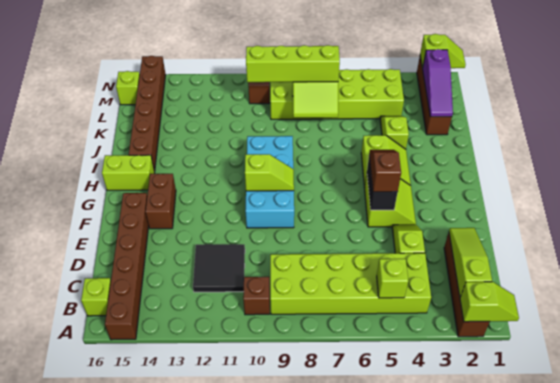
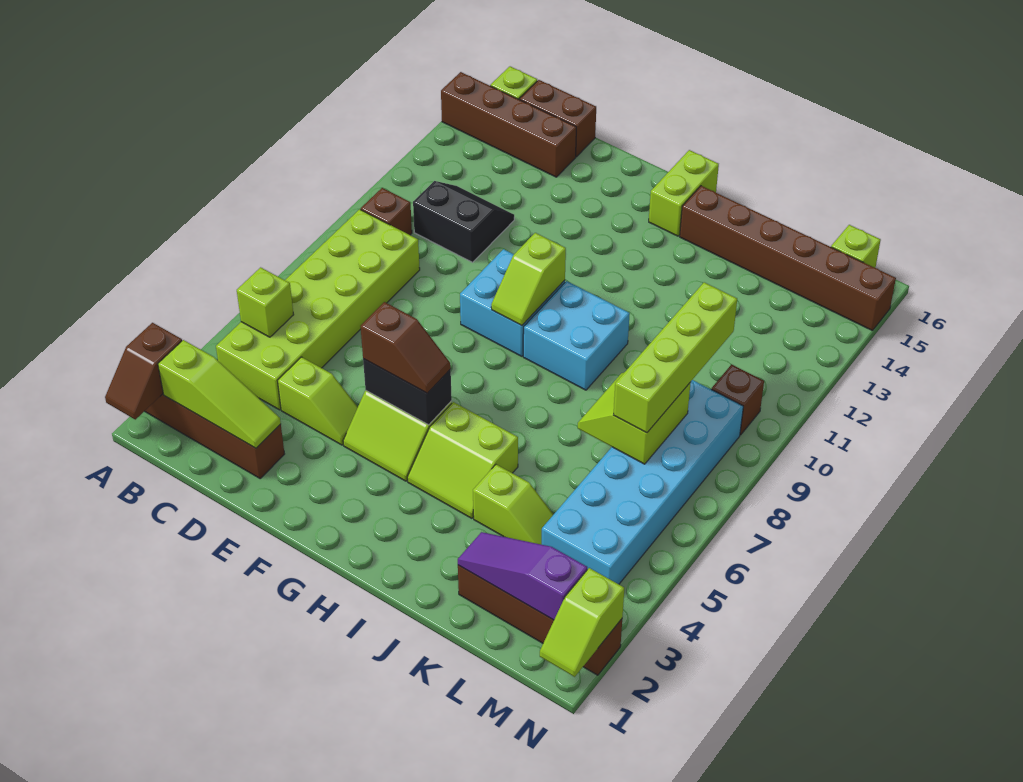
lime slope A1:A2 level 2 top 2 -> brown slope A1:A2 level 2 top 2
brown brick A15:F15 level 1 -> brown brick A15:D15 level 1
black tile C11:D12 level 1 -> black slope C11:D12 level 1 top 11
brown brick F14:G14 level 1 -> brown brick C16:D16 level 1
lime brick L4:M9 level 1 -> cyan brick L4:M9 level 1

